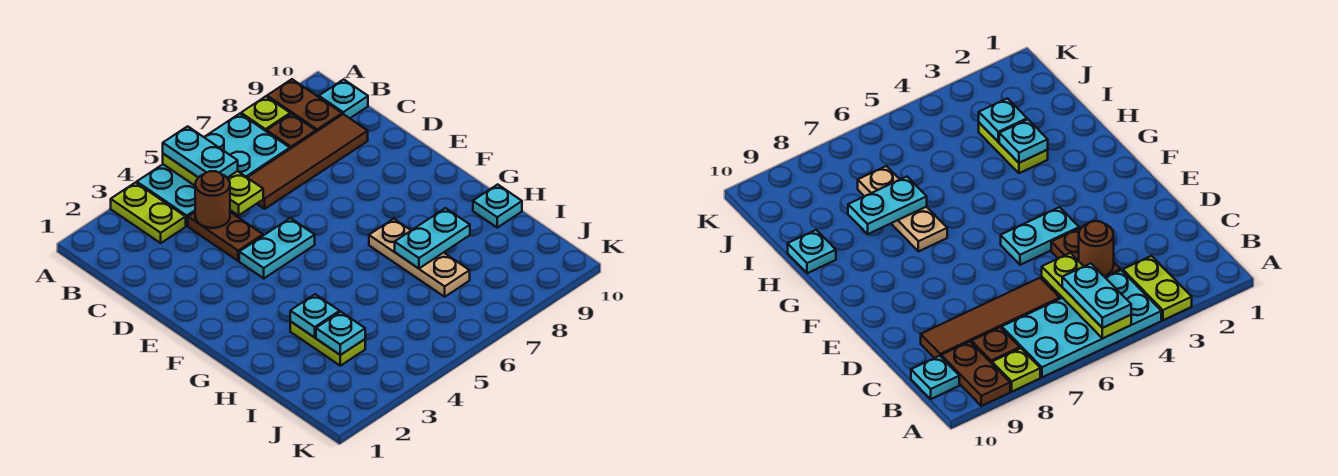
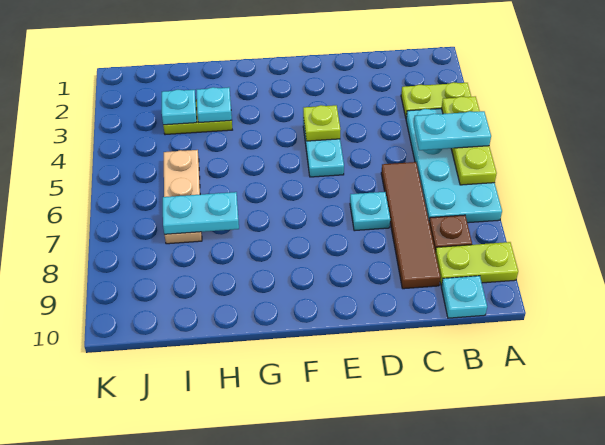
lime plate A5:C5 level 2 -> lime plate A4:A6 level 2
lime plate A8 level 1 -> lime plate E4 level 2
brown plate A9:B9 level 1 -> lime plate A9:B9 level 1
brown plate C4:D4 level 1 -> none
brown round brick C4 level 2 -> none
tan plate G7:I7 level 1 -> tan plate I5:I7 level 1
cyan plate H7:H8 level 2 -> cyan plate H7:I7 level 2
cyan plate H10 level 1 -> cyan plate D7 level 1

